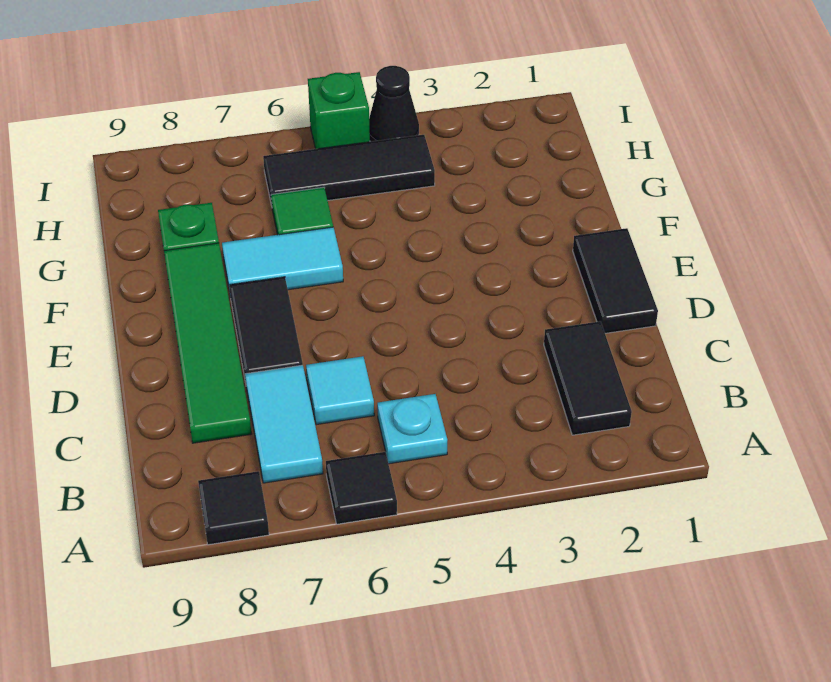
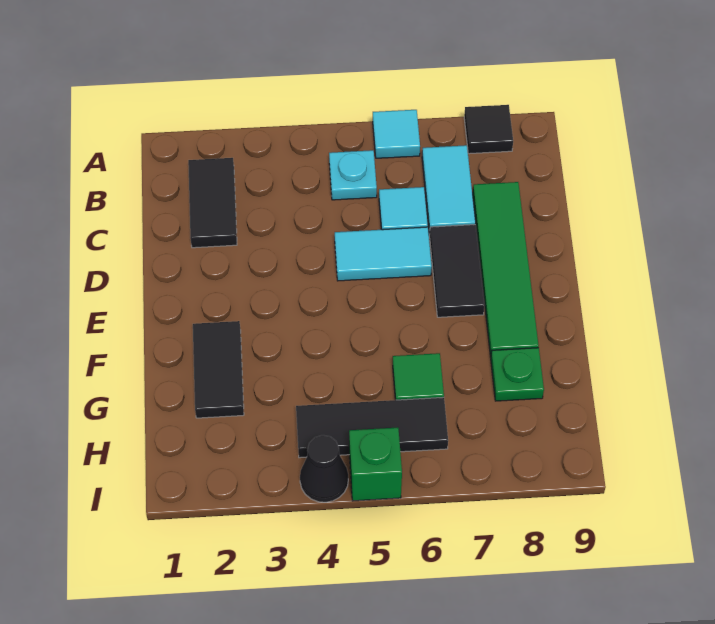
black tile A6 level 1 -> cyan tile A6 level 1
black tile D1:E1 level 1 -> black tile F2:G2 level 1
cyan tile F6:F7 level 1 -> cyan tile D5:D6 level 1

